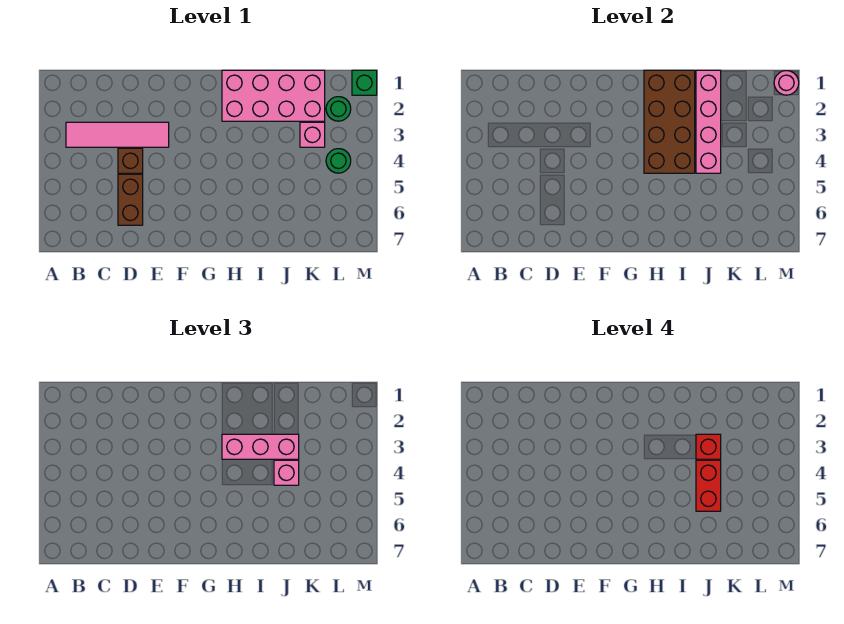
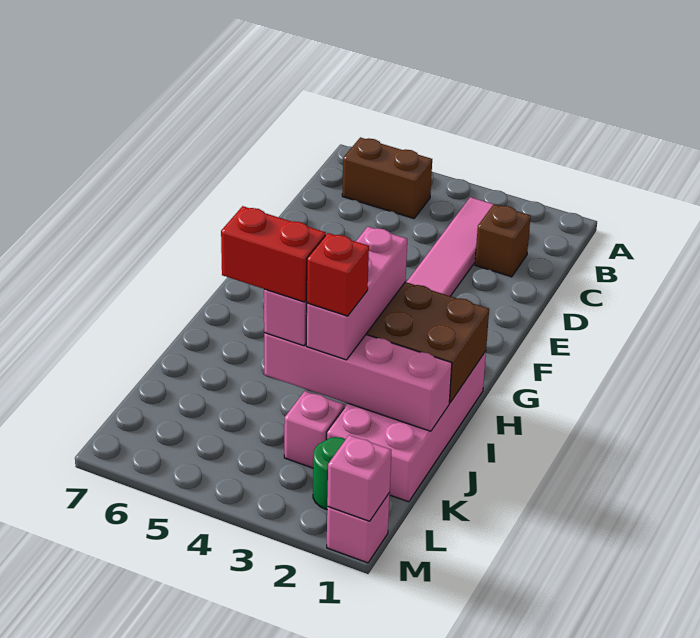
brown brick D4 level 1 -> brown brick C2 level 1
brown brick D5:D6 level 1 -> brown brick B5:B6 level 1
green round brick L4 level 1 -> none
green brick M1 level 1 -> pink brick M1 level 1
pink round brick M1 level 2 -> pink brick M1 level 2

